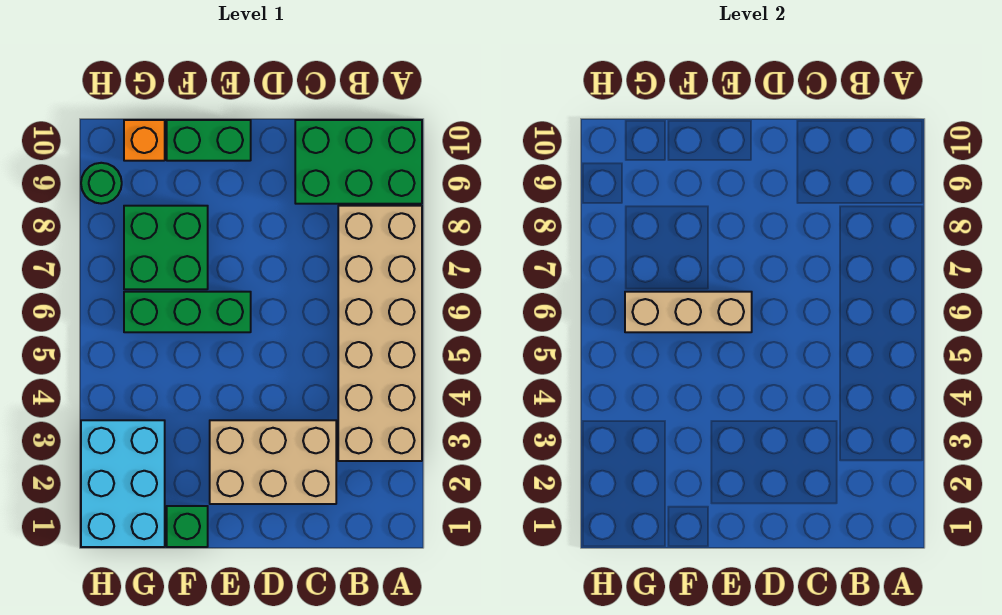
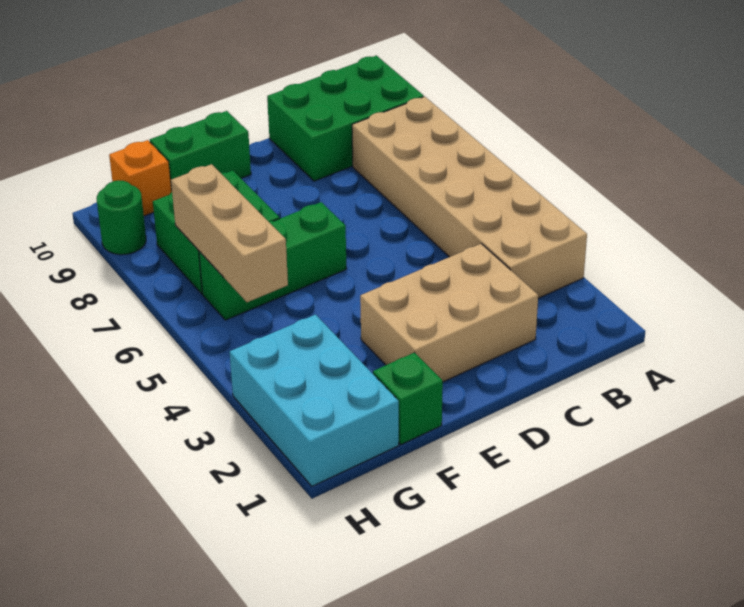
tan brick E6:G6 level 2 -> tan brick G5:G7 level 2

